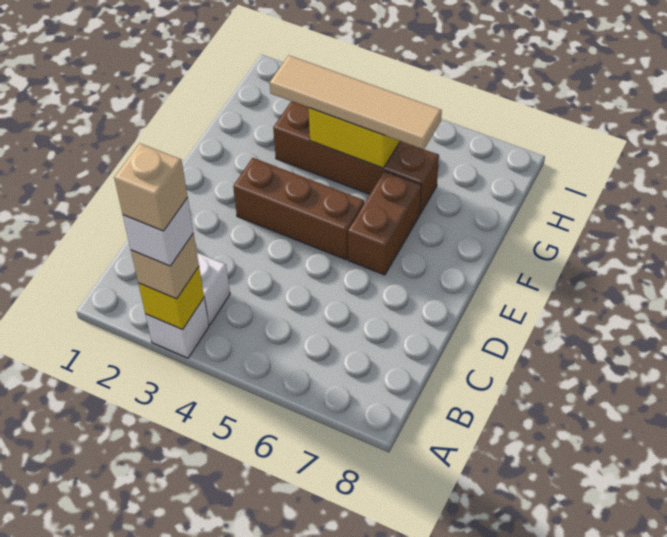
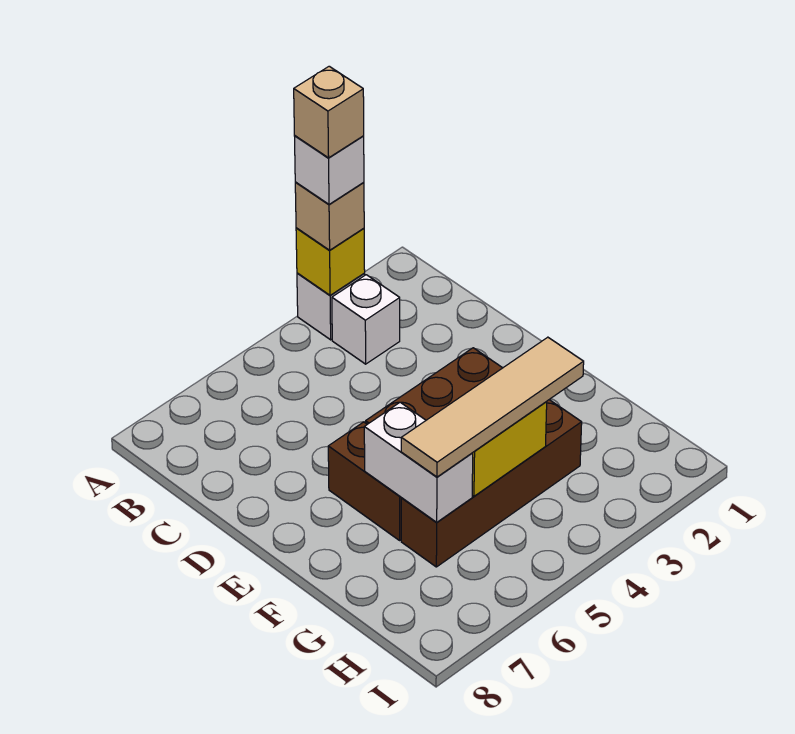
none -> white brick F6:G6 level 2

